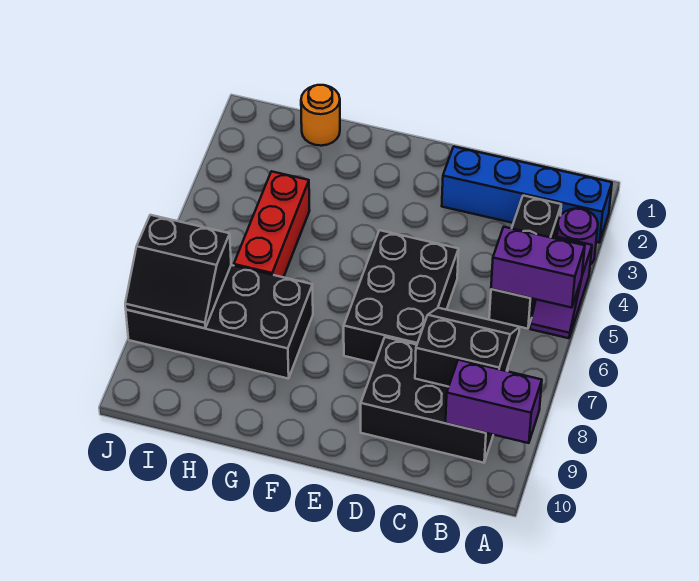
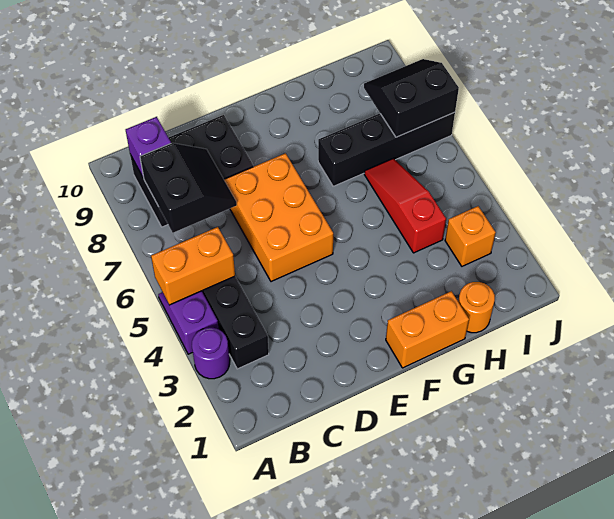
blue brick A2:D2 level 1 -> none
purple brick A5:B5 level 2 -> orange brick A5:B5 level 2
purple brick A9:B9 level 2 -> purple brick B9 level 2
black slope B7:C8 level 2 top 8 -> black slope B7:C8 level 2 top B
black brick D5:E7 level 1 -> orange brick D5:E7 level 1
none -> orange brick F1:G1 level 1
black brick G7:J8 level 1 -> black brick G7:J7 level 1
red brick H4:H6 level 1 -> red slope H4:H6 level 1 top 4
none -> orange brick I3 level 1

